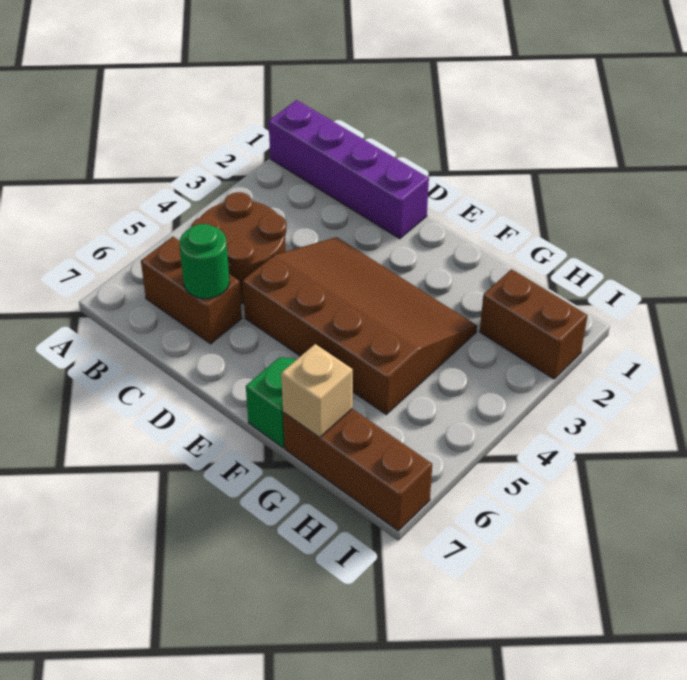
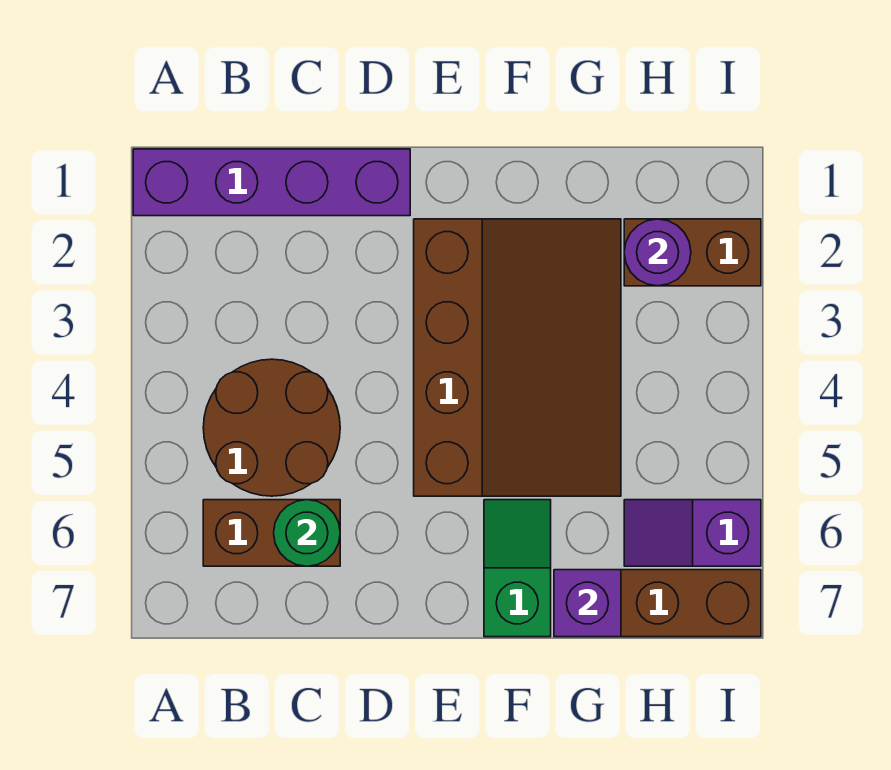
brown slope D3:G5 level 1 top 5 -> brown slope E2:G5 level 1 top E
tan brick G7 level 2 -> purple brick G7 level 2
none -> purple round brick H2 level 2
none -> purple slope H6:I6 level 1 top I

